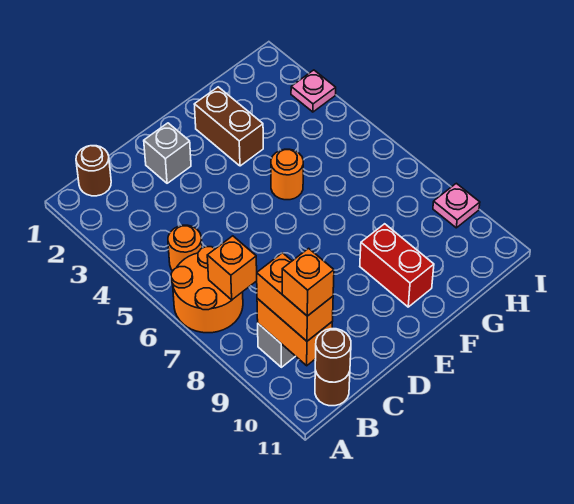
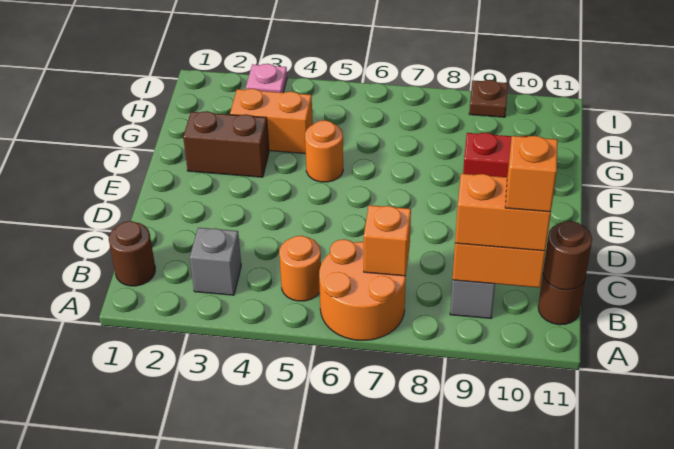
grey brick D2 level 1 -> grey brick B3 level 1
none -> orange brick G3:G4 level 1
pink plate I9 level 1 -> brown plate I9 level 1

